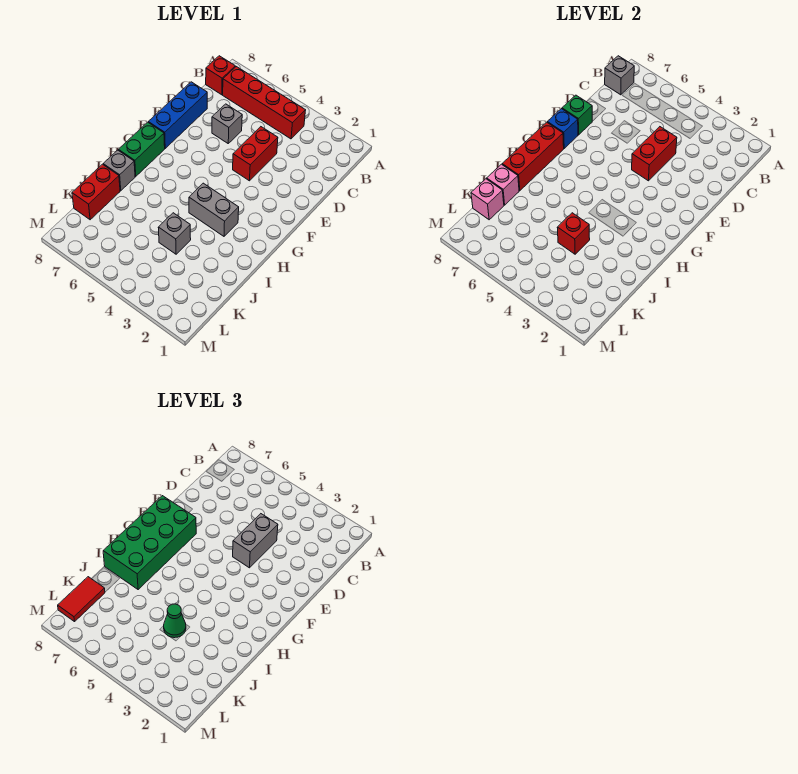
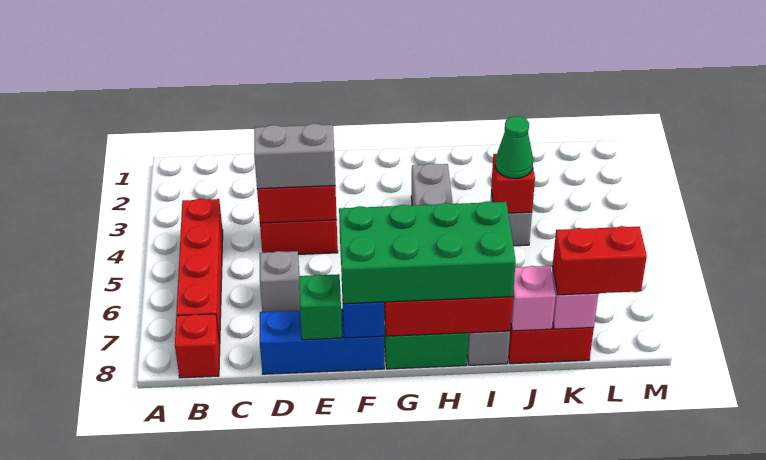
grey brick B8 level 2 -> none
red tile K8:L8 level 3 -> red brick K8:L8 level 3

